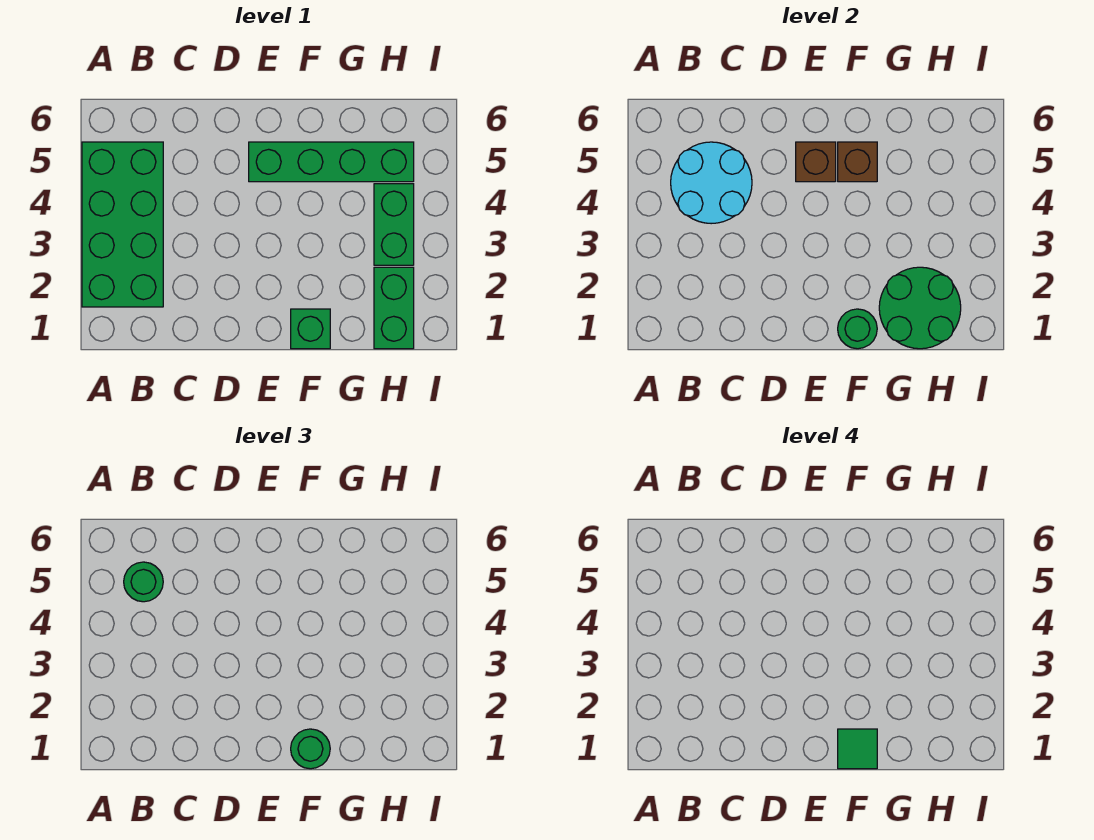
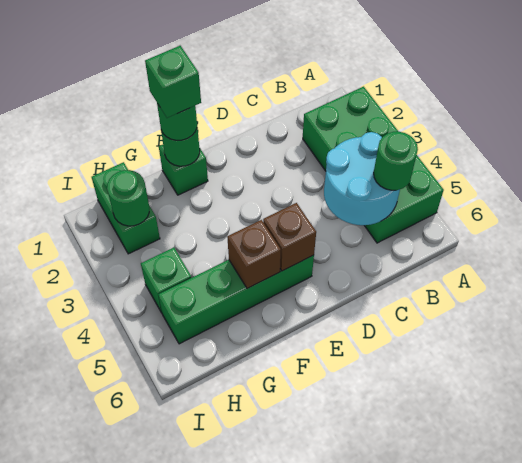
green tile F1 level 4 -> green brick F1 level 4
green round brick G1:H2 level 2 -> green round brick H2 level 2
green brick H3:H4 level 1 -> green brick H4 level 1

